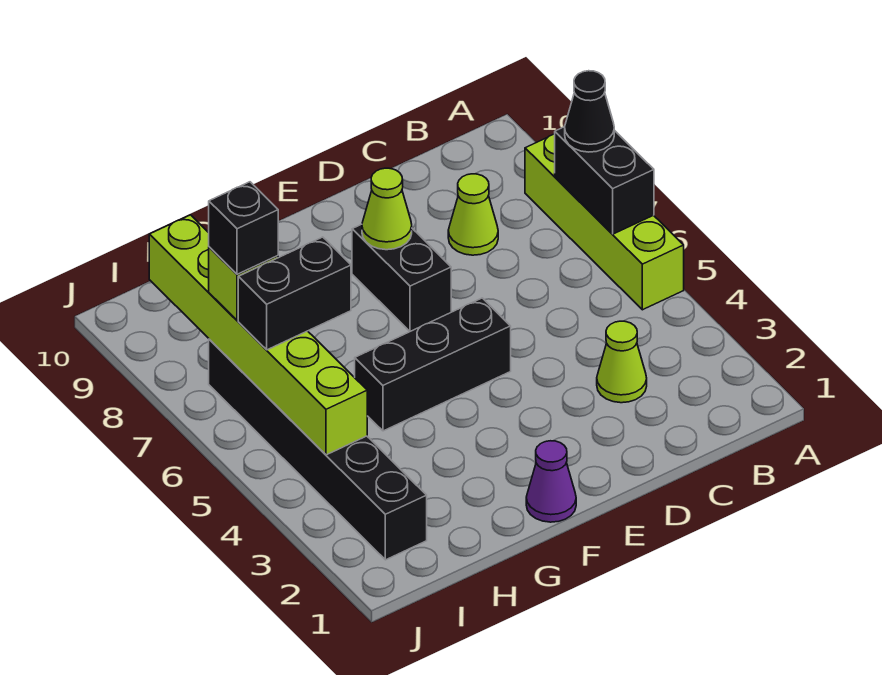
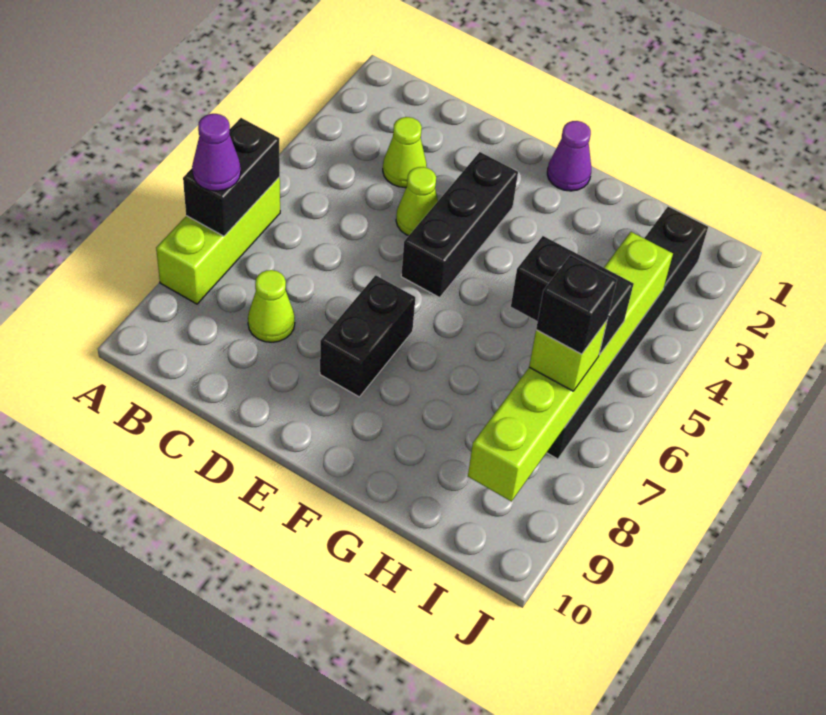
lime brick A5:A8 level 1 -> lime brick A6:A8 level 1
black cone A7 level 3 -> purple cone A7 level 3
black brick E5:G5 level 1 -> black brick E3:E5 level 1
lime cone E8 level 2 -> lime cone D4 level 1

